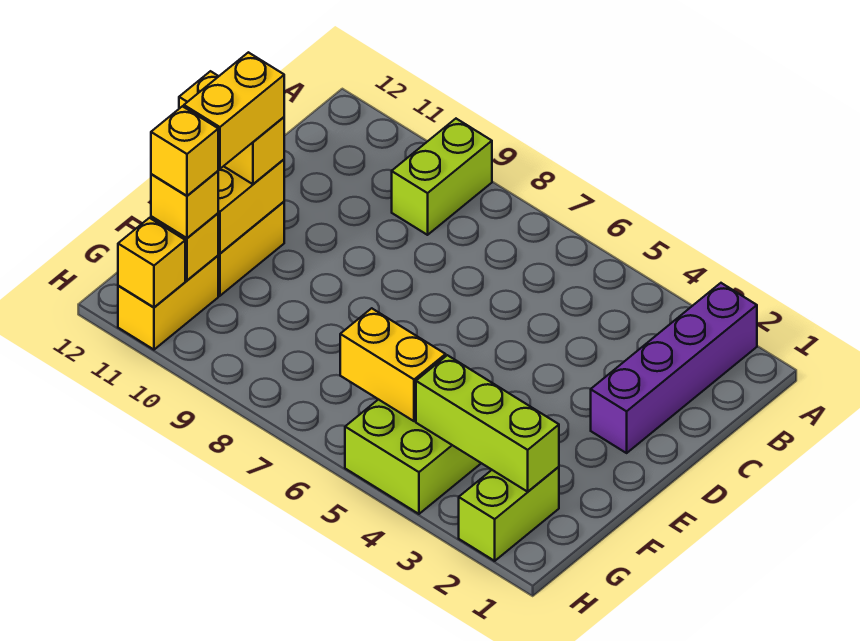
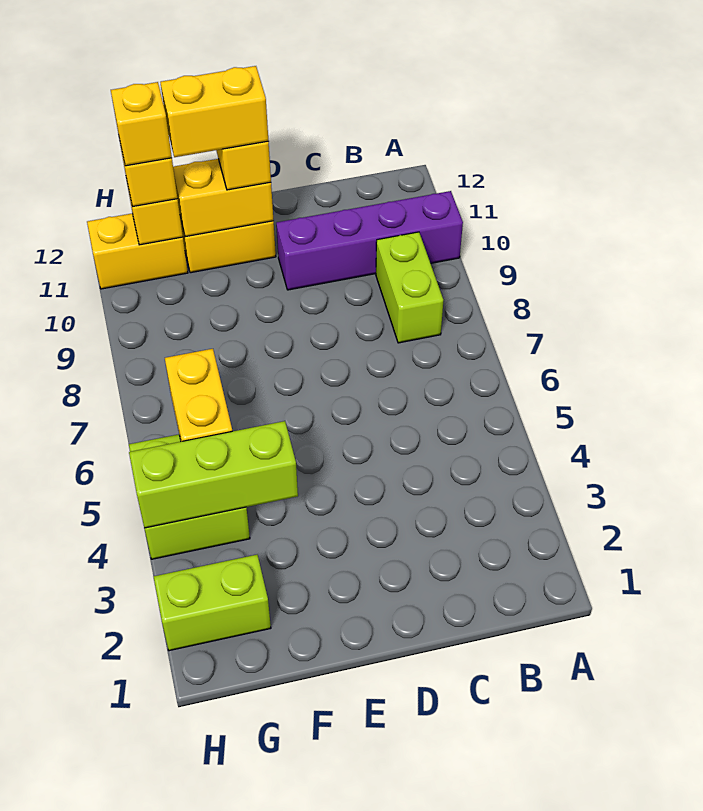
purple brick A2:D2 level 1 -> purple brick A10:D10 level 1
lime brick A9:B9 level 1 -> lime brick B8:B9 level 1
lime brick G2:G4 level 2 -> lime brick F4:H4 level 2
yellow brick H11 level 2 -> none

